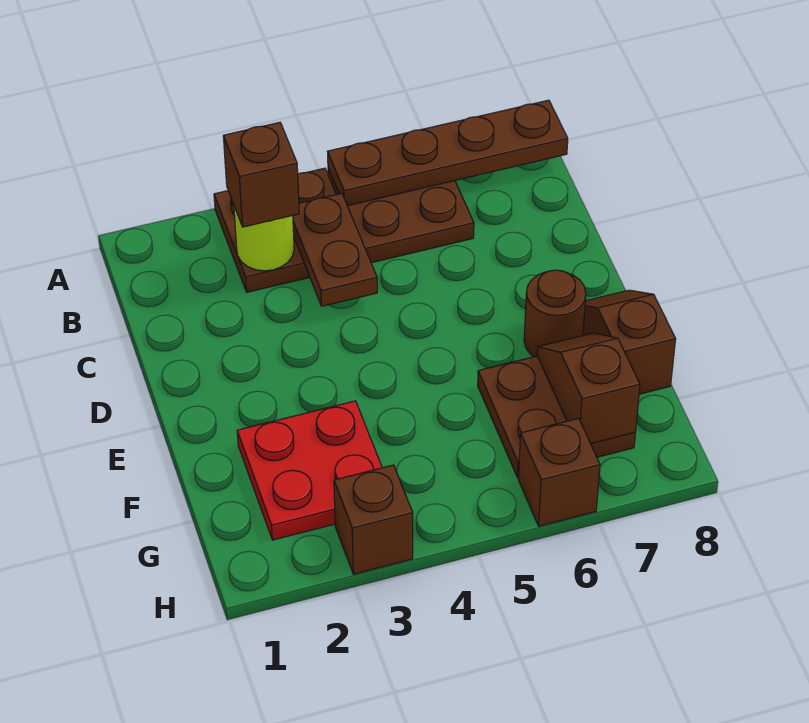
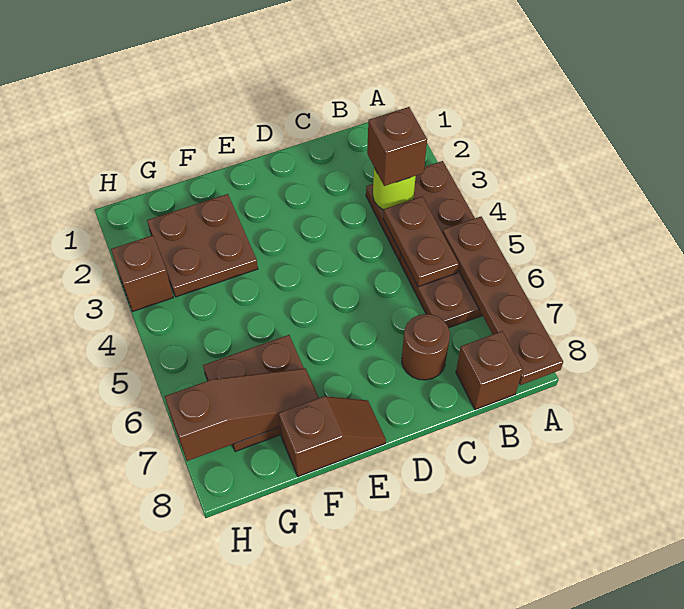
brown plate B4:C4 level 2 -> brown plate B4:B5 level 2
brown round brick E7 level 1 -> brown round brick C7 level 1
red plate F2:G3 level 1 -> brown plate F2:G3 level 1
brown slope F7:G7 level 2 top G -> brown slope F7:H7 level 2 top H
brown brick H6 level 1 -> brown brick B8 level 1

